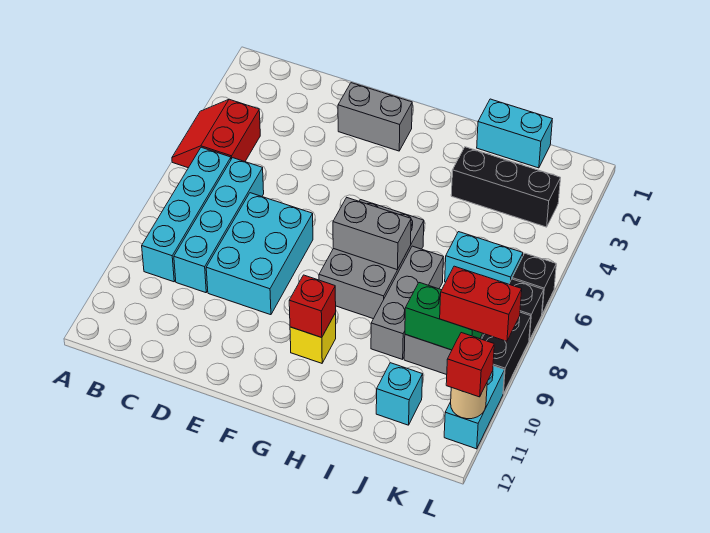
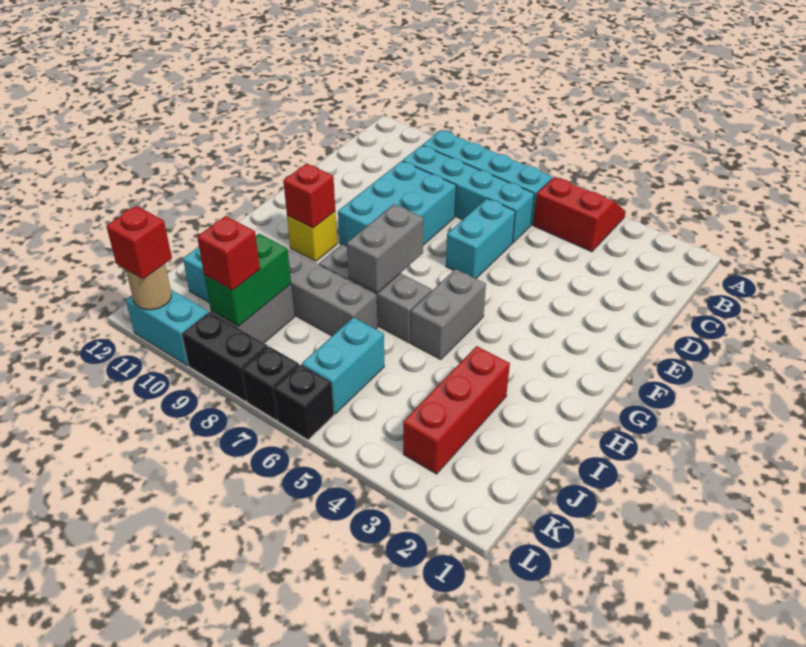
cyan brick D7:E9 level 1 -> cyan brick D8:F9 level 1
grey brick E2:F2 level 1 -> grey brick G5:H5 level 1
grey brick G6:H8 level 1 -> grey brick H6:H8 level 1
cyan brick I1:J1 level 1 -> cyan brick D6:E6 level 1
black brick I3:K3 level 1 -> red brick I3:K3 level 1
red brick K9:L9 level 3 -> red brick K9 level 3

